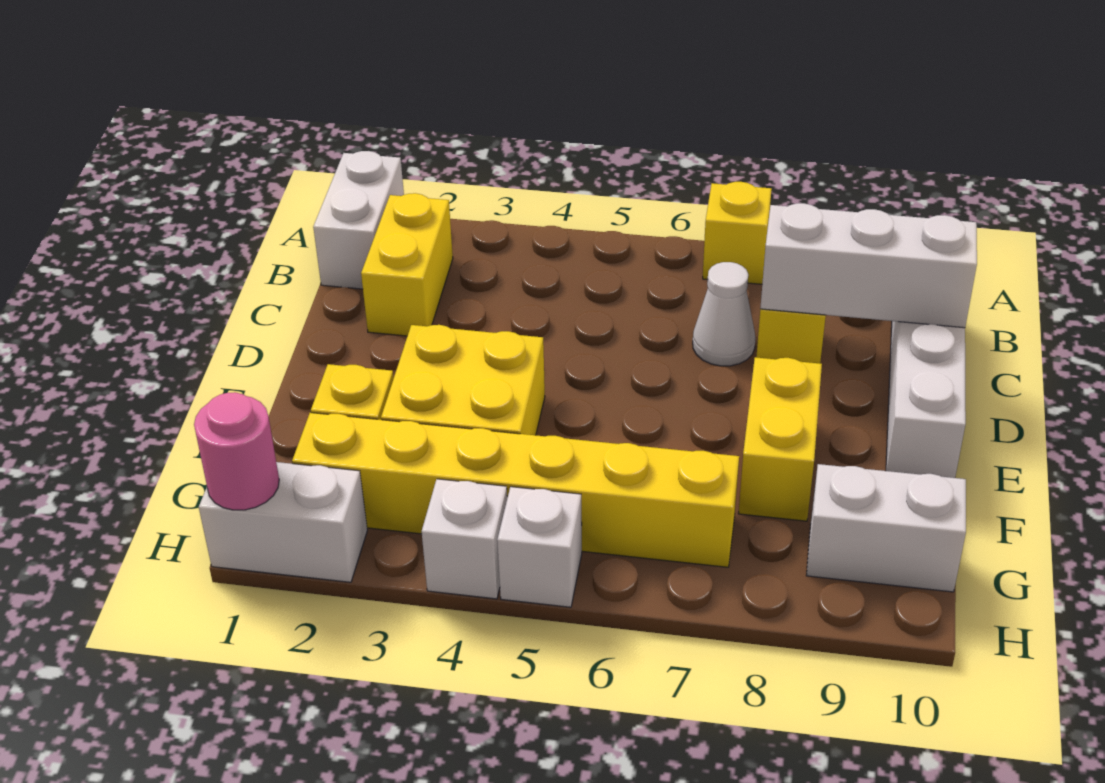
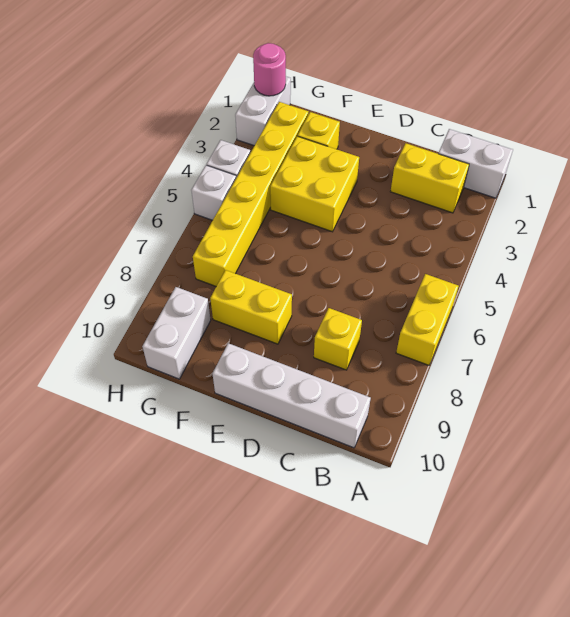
yellow brick A7 level 1 -> yellow brick A6:A7 level 1
white cone C7 level 1 -> none
white brick C8:C10 level 2 -> none

